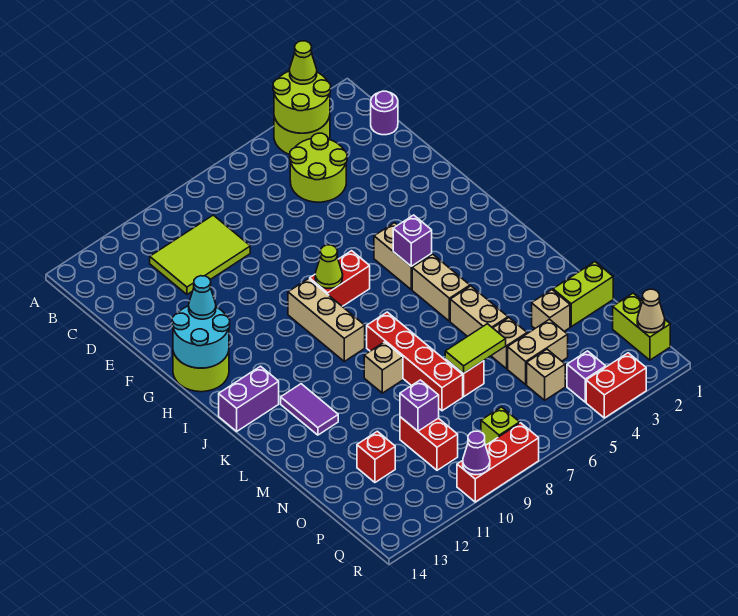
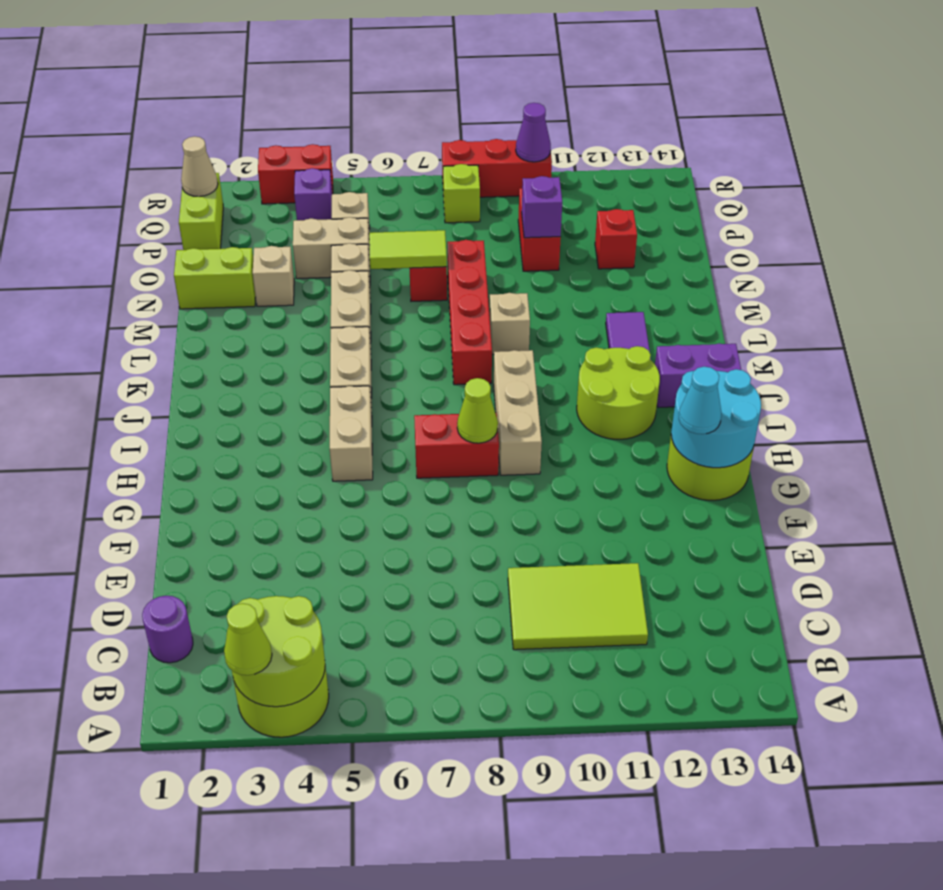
lime round brick C4:D5 level 1 -> lime round brick I11:J12 level 1
purple brick I5 level 2 -> none

